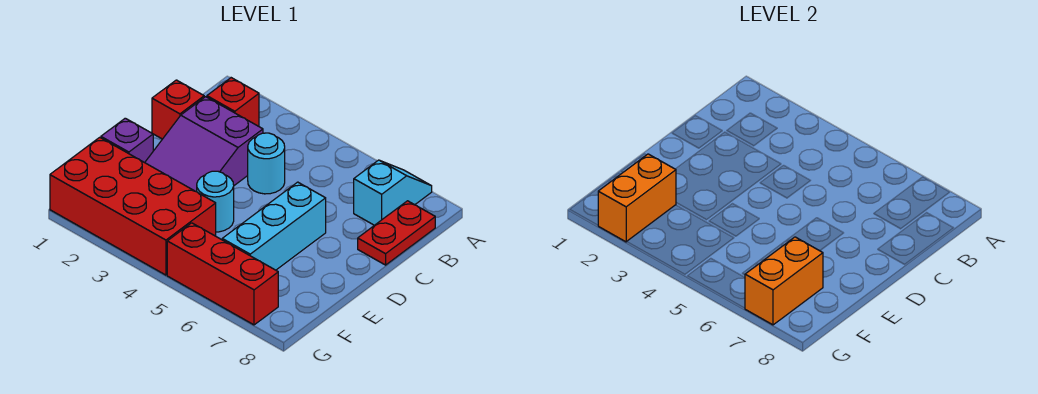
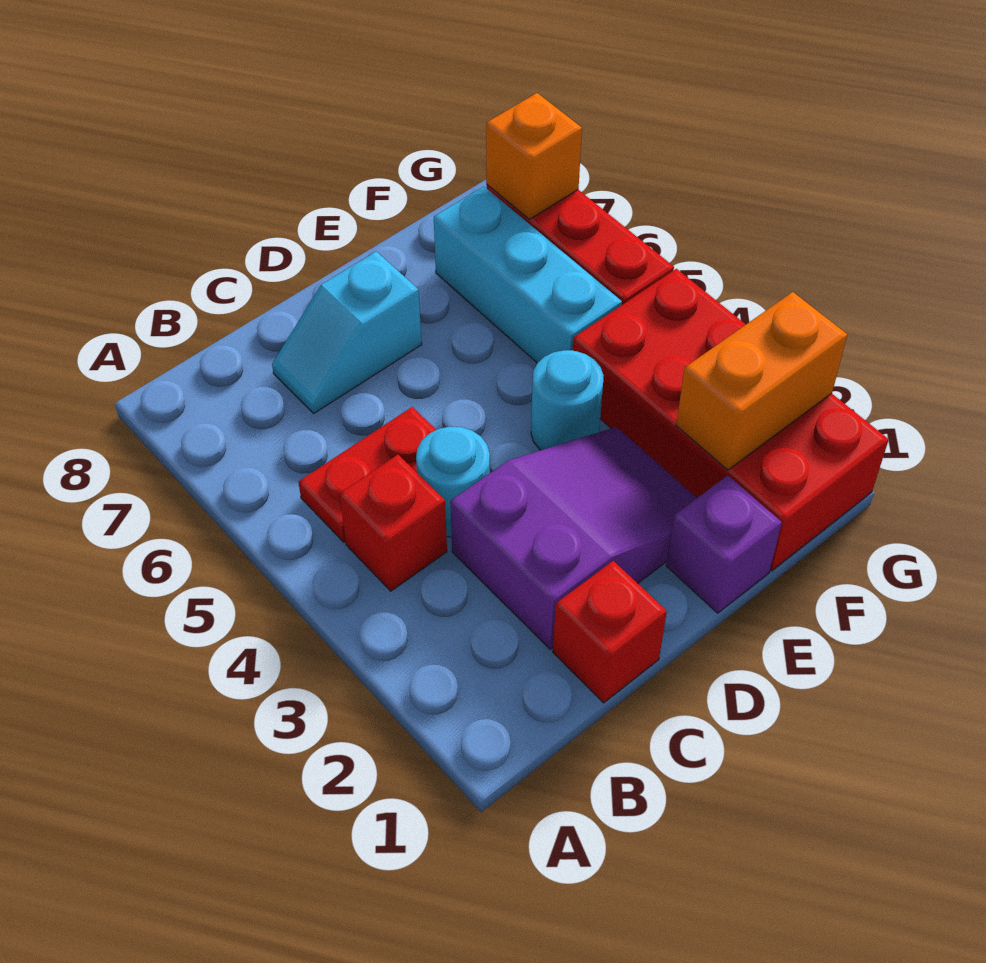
cyan slope A7:B7 level 1 top B -> cyan slope C7:D7 level 1 top D
red brick B2 level 1 -> red brick B4 level 1
red plate B8:C8 level 1 -> red plate B5:C5 level 1
cyan brick D6:F6 level 1 -> cyan brick F5:F7 level 1
orange brick F7:G7 level 2 -> orange brick G7 level 2

